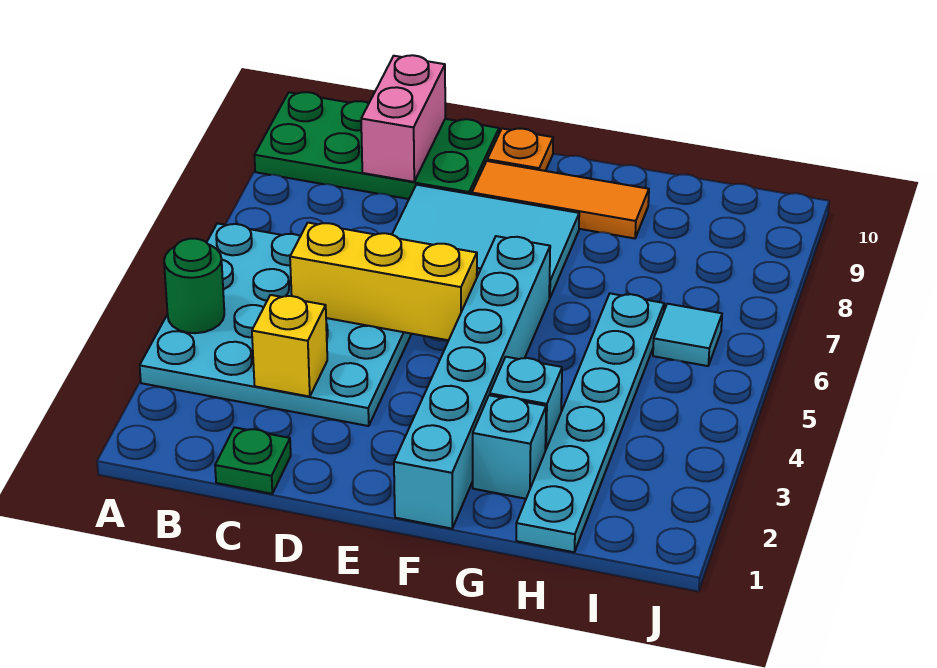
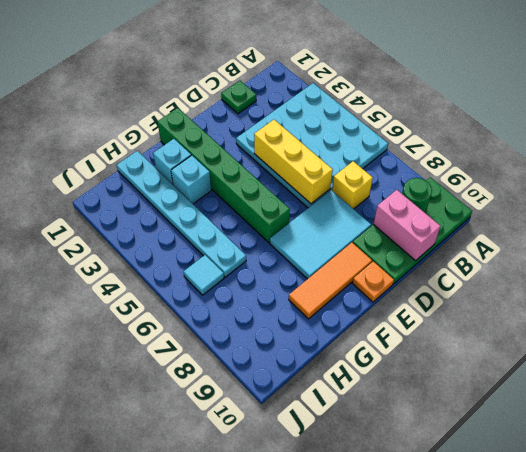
green round brick A4 level 2 -> green round brick B9 level 2
yellow brick C3 level 2 -> yellow brick C7 level 1
yellow brick C5:E5 level 2 -> yellow brick D4:D6 level 2
cyan brick F1:F6 level 1 -> green brick F1:F6 level 1

